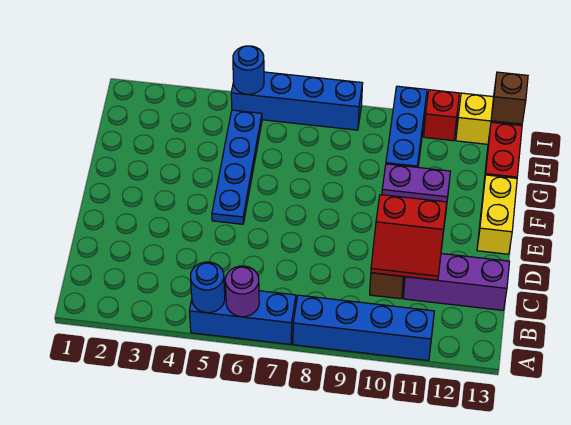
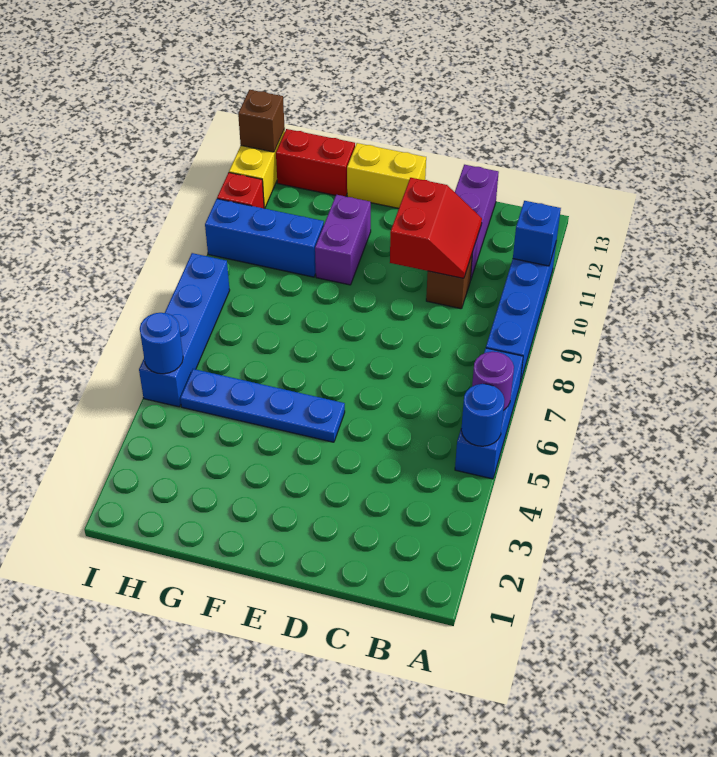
none -> blue brick A11 level 2

